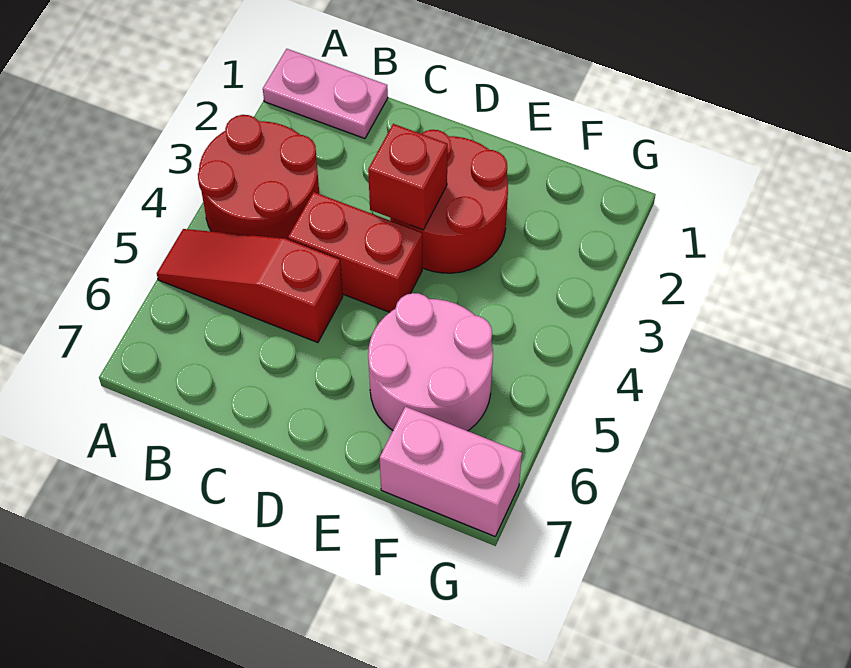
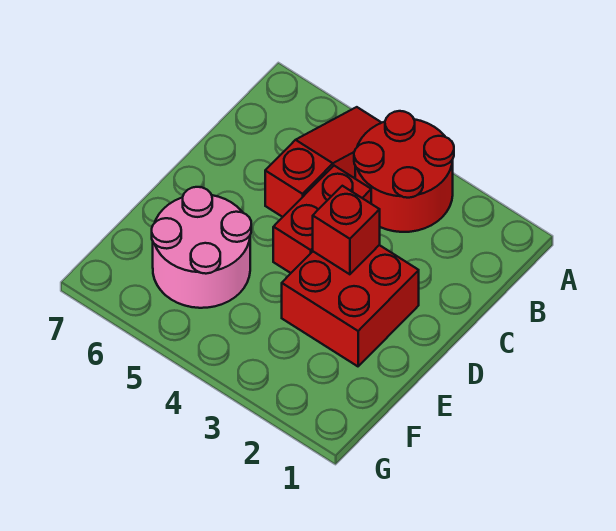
pink plate A1:B1 level 1 -> none
red round brick D2:E3 level 1 -> red brick D2:E3 level 1
pink brick F7:G7 level 1 -> none

